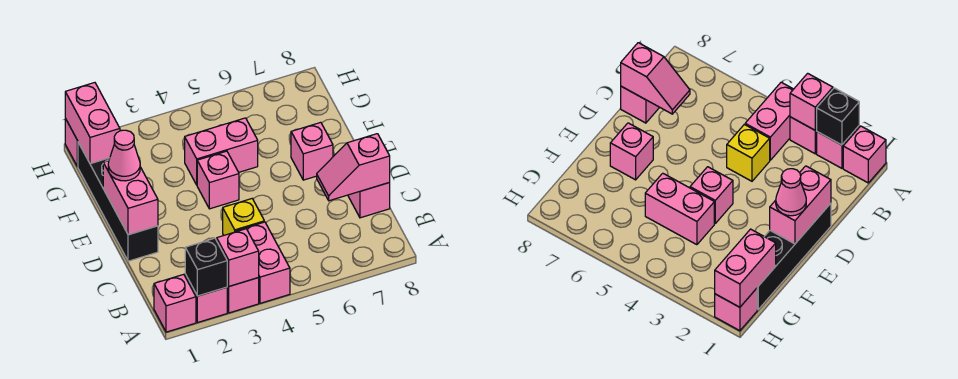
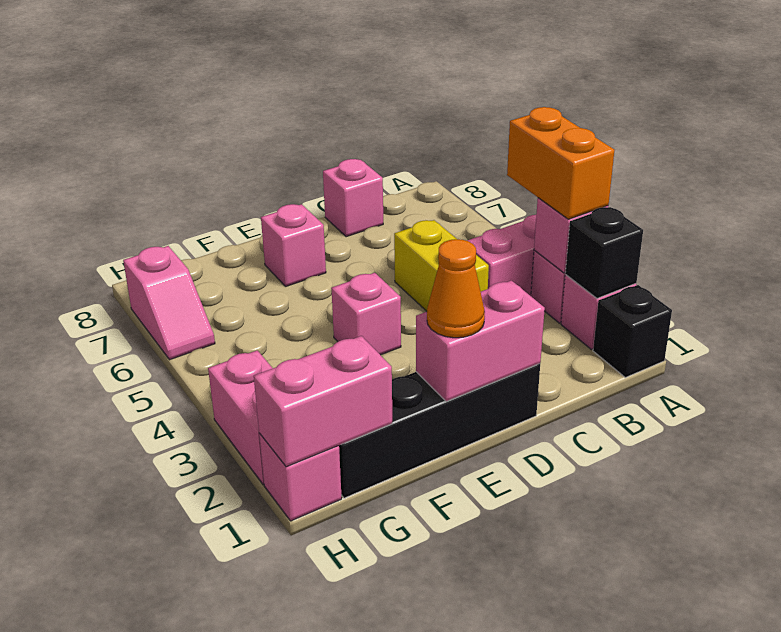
pink brick A1 level 1 -> black brick A1 level 1
none -> orange brick A3:A4 level 3
yellow brick C4 level 1 -> yellow brick C4:C5 level 1
pink slope C7:C8 level 2 top 8 -> pink slope H6:H7 level 1 top 7
pink cone E1 level 3 -> orange cone E1 level 3
pink brick F4:F5 level 1 -> pink brick H2:H3 level 1

